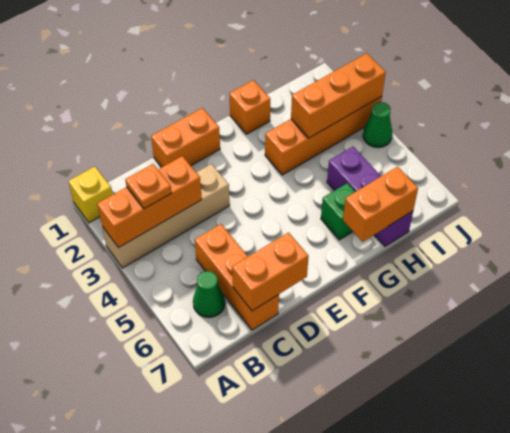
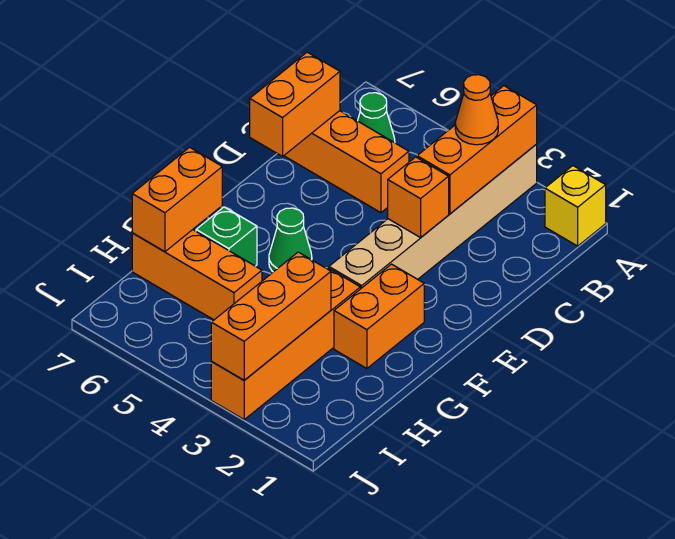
tan brick A3:D3 level 1 -> tan brick A3:F3 level 1
orange plate B3 level 3 -> orange cone B3 level 3
orange brick D1:E1 level 1 -> orange brick F2:G2 level 1
orange brick G1 level 1 -> orange brick D3 level 2
purple brick H5:H7 level 1 -> orange brick H5:H7 level 1
green cone J4 level 1 -> green cone F5 level 1

